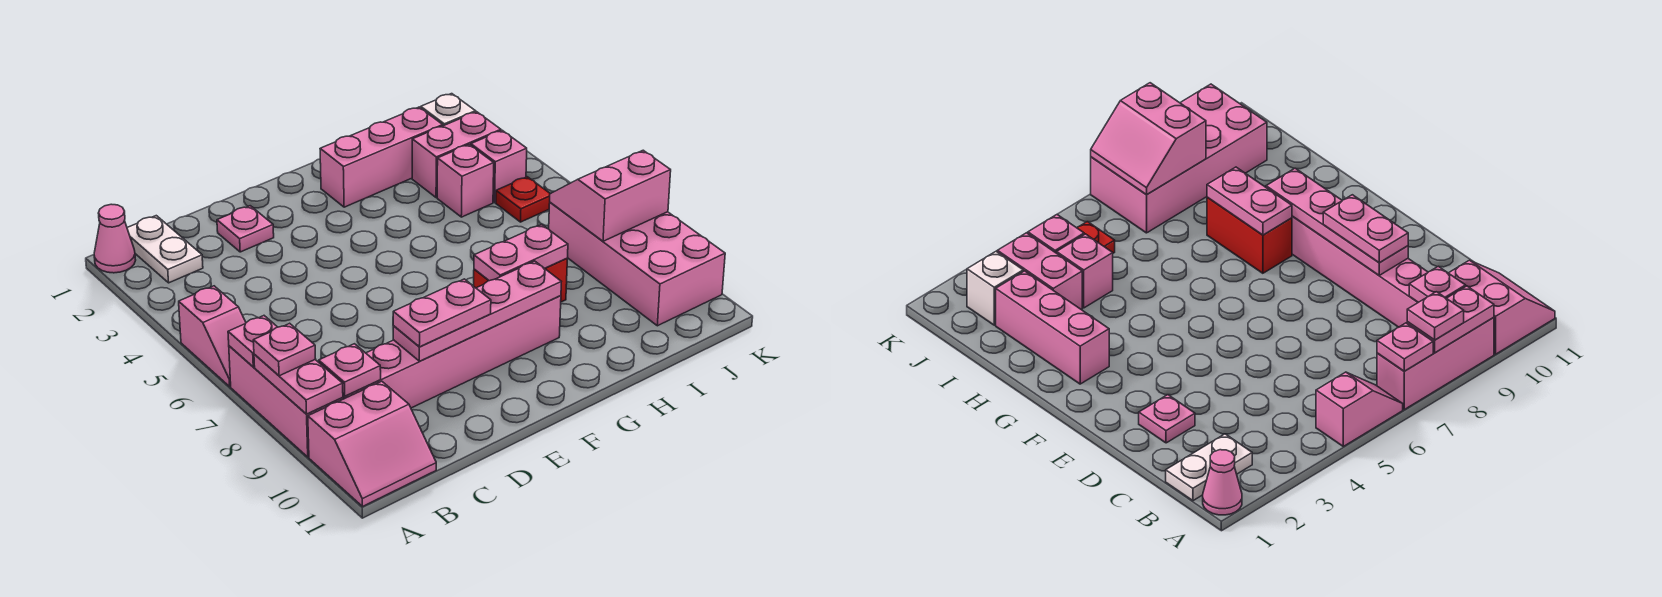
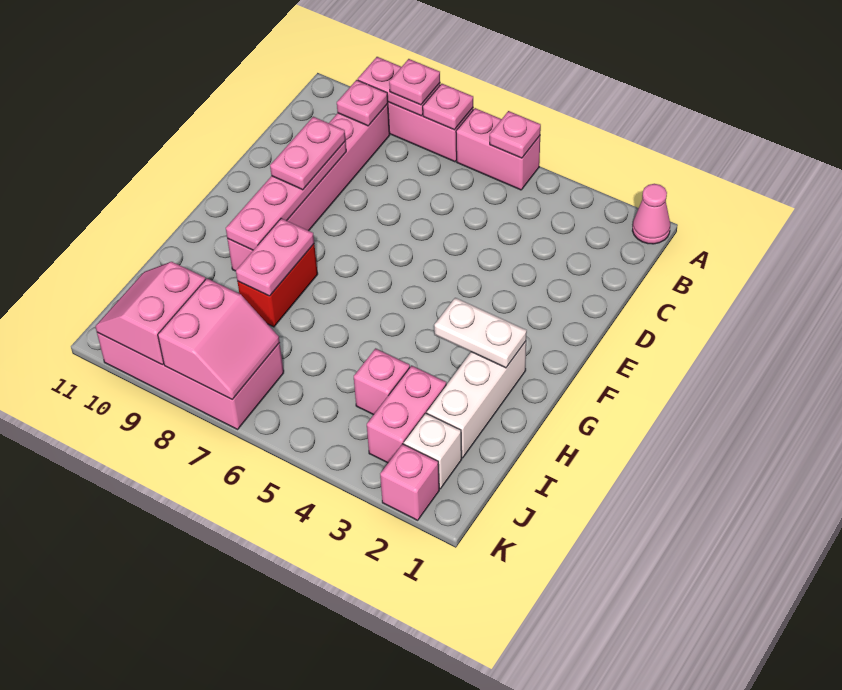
pink slope A5:A6 level 1 top 5 -> pink brick A5:A6 level 1
pink slope A10:B11 level 1 top 10 -> pink slope J9:K10 level 2 top 9
white plate B1:B2 level 1 -> white plate G2:G3 level 2
pink plate D2 level 1 -> pink plate A5 level 2
pink brick G2:I2 level 1 -> white brick G2:I2 level 1
pink brick J4 level 1 -> pink brick K2 level 1
red plate J5 level 1 -> none

